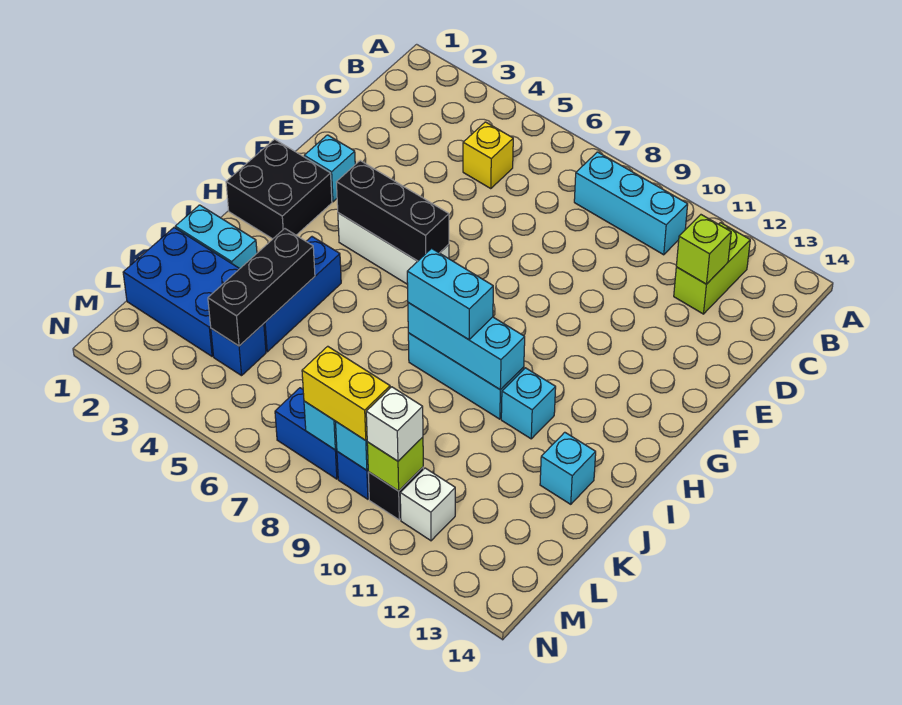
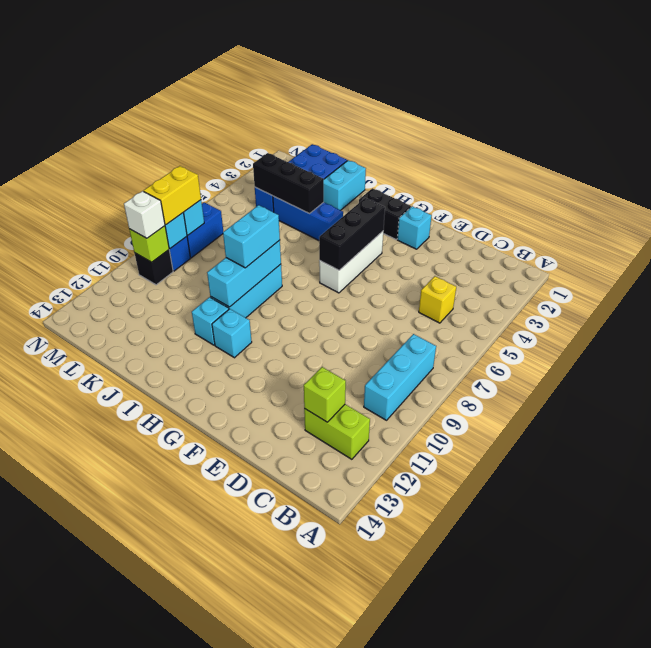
black brick G1:H2 level 1 -> black brick G2:H2 level 1
cyan brick J13 level 1 -> cyan brick H11 level 1
white brick M11 level 1 -> none

